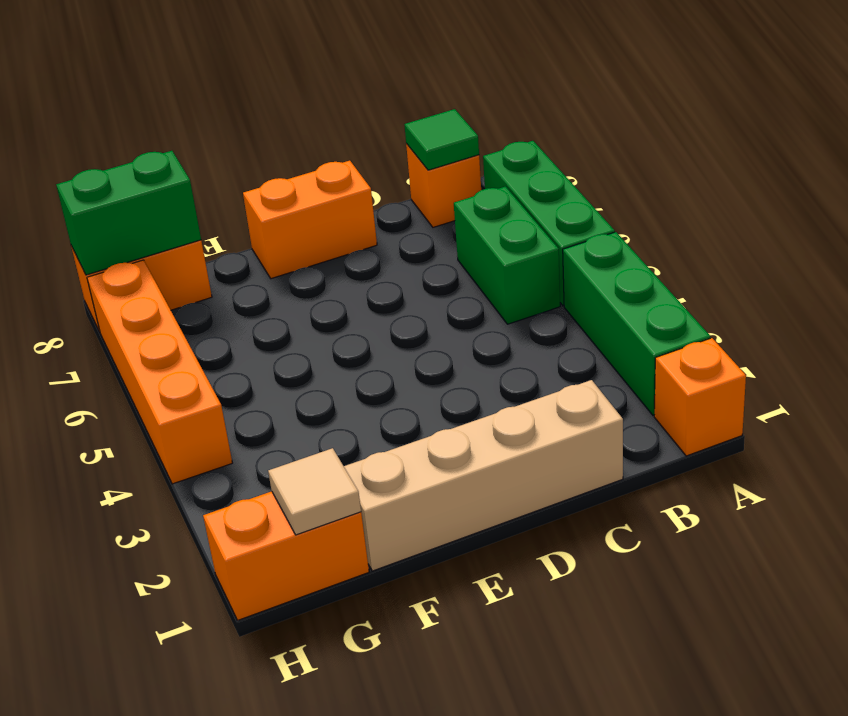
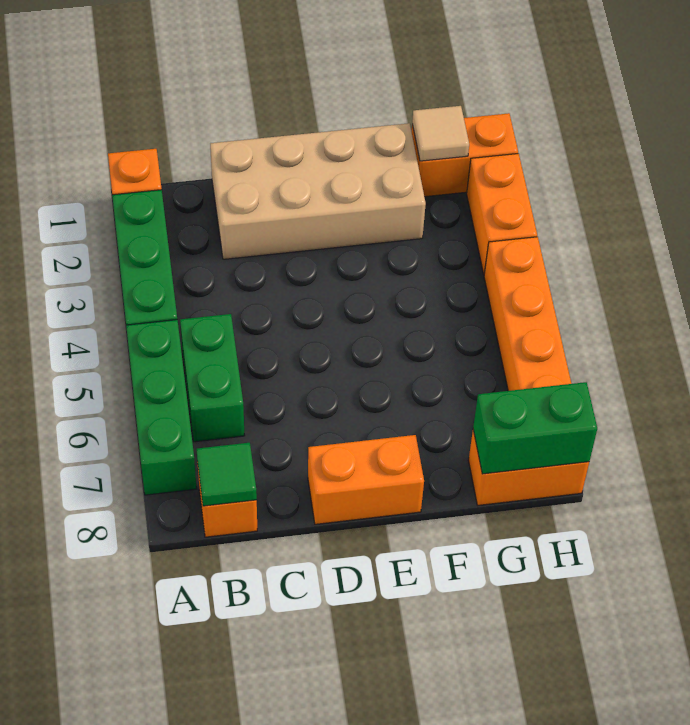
tan brick C1:F1 level 1 -> tan brick C1:F2 level 1
none -> orange brick H2:H3 level 1

